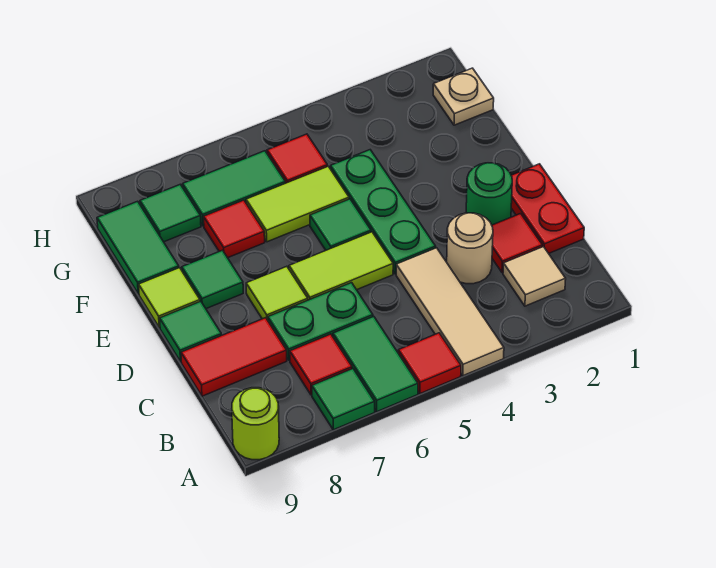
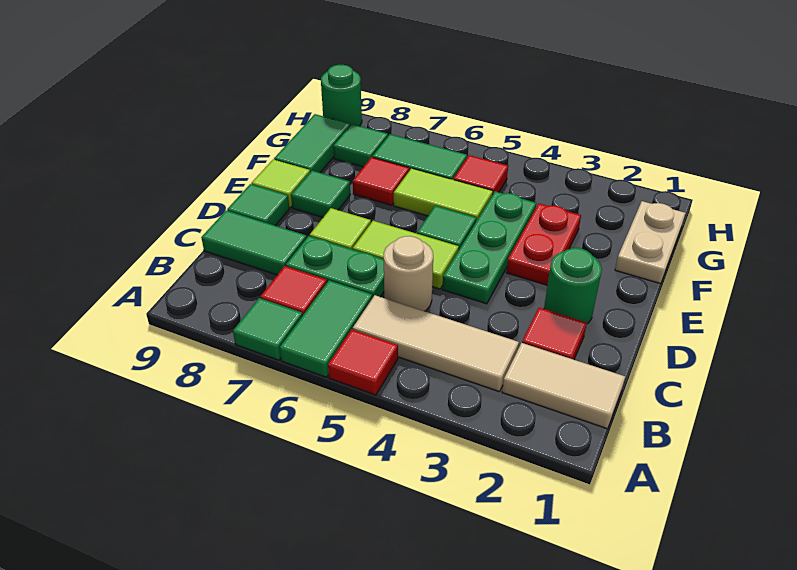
tan tile A4:C4 level 1 -> tan tile B3:B5 level 1
lime round brick A9 level 1 -> none
tan tile B2 level 1 -> tan tile B1:B2 level 1
red plate C1:D1 level 1 -> red plate E3:F3 level 1
tan round brick C3 level 1 -> tan round brick C5 level 1
red tile C8:C9 level 1 -> green tile C8:C9 level 1
tan plate G1 level 1 -> tan plate F1:G1 level 1
none -> green round brick H9 level 1

